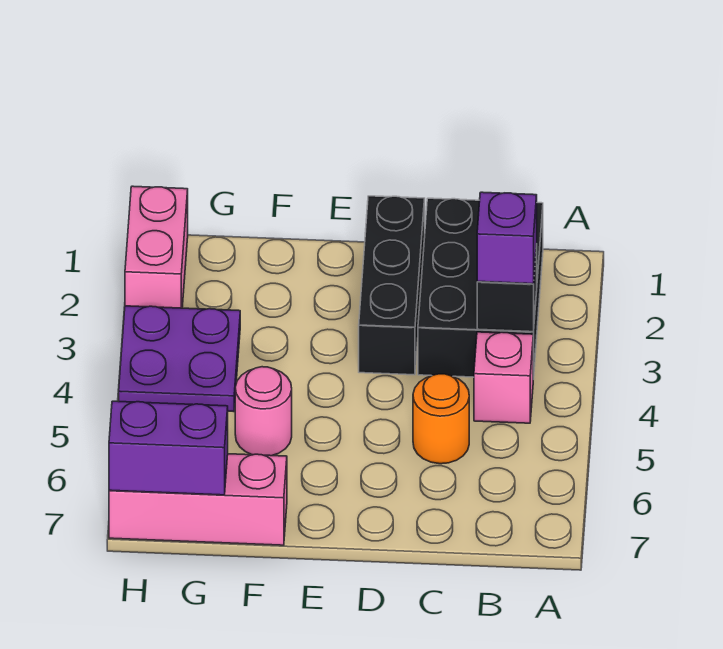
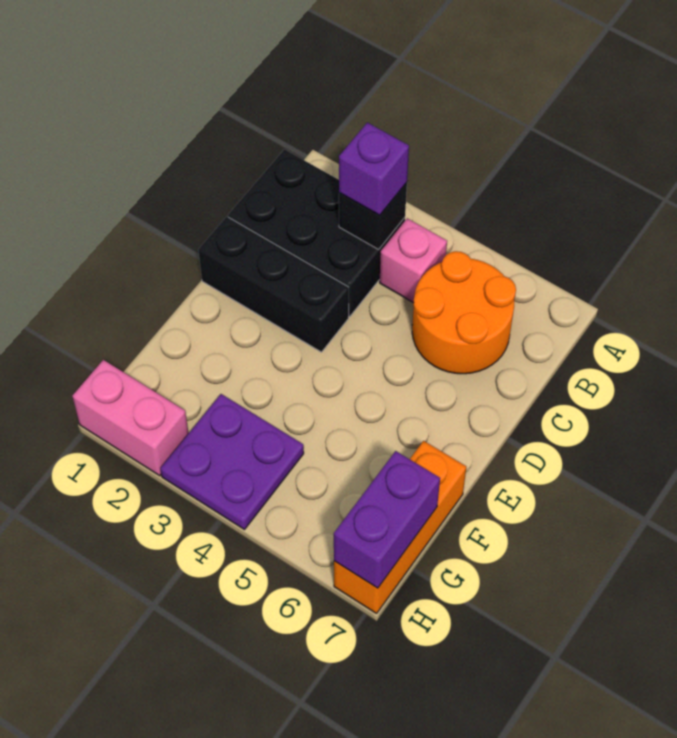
orange round brick C5 level 1 -> orange round brick B5:C6 level 1
pink round brick F5 level 1 -> none
pink brick F7:H7 level 1 -> orange brick F7:H7 level 1

